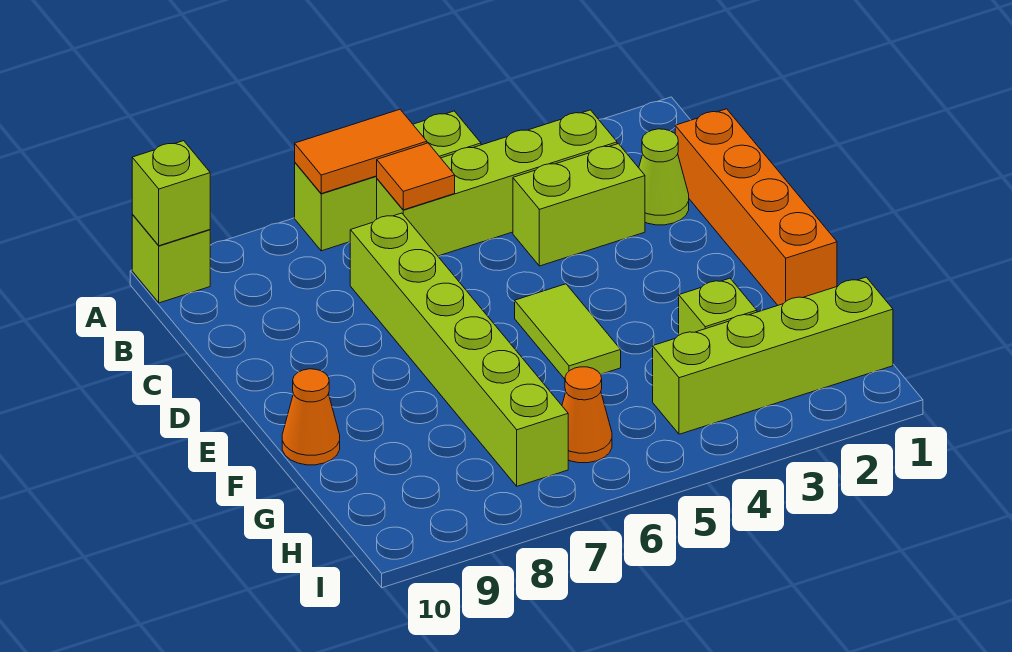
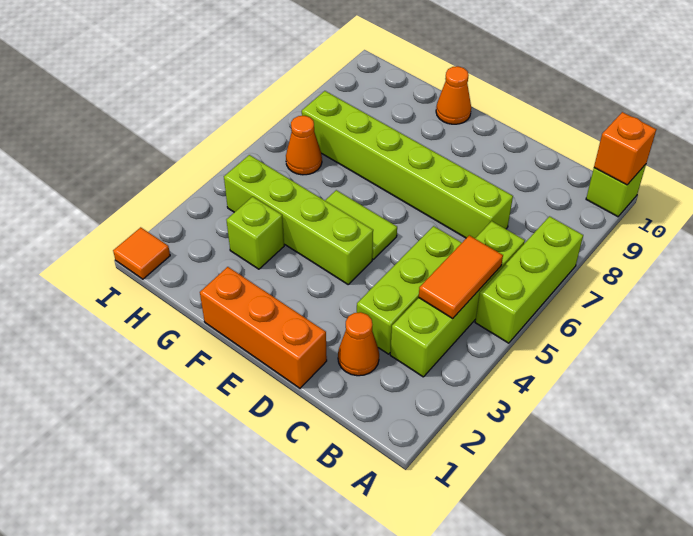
orange tile A6:A7 level 2 -> orange tile B4:B5 level 2
lime brick A10 level 2 -> orange brick A10 level 2
orange tile B6 level 2 -> orange tile I1 level 1
orange brick C1:F1 level 1 -> orange brick D1:F1 level 1
lime cone C2 level 1 -> orange cone C2 level 1
lime brick C3:C4 level 1 -> lime brick C3:C5 level 1
lime brick H1:H4 level 1 -> lime brick E4:H4 level 1

